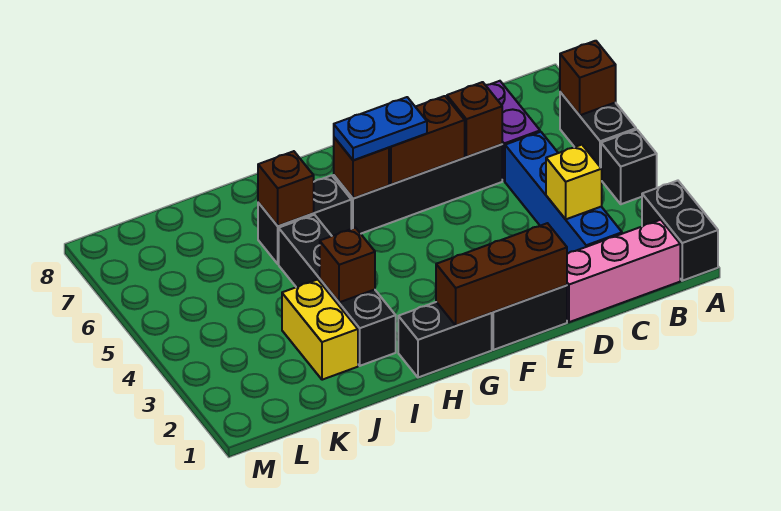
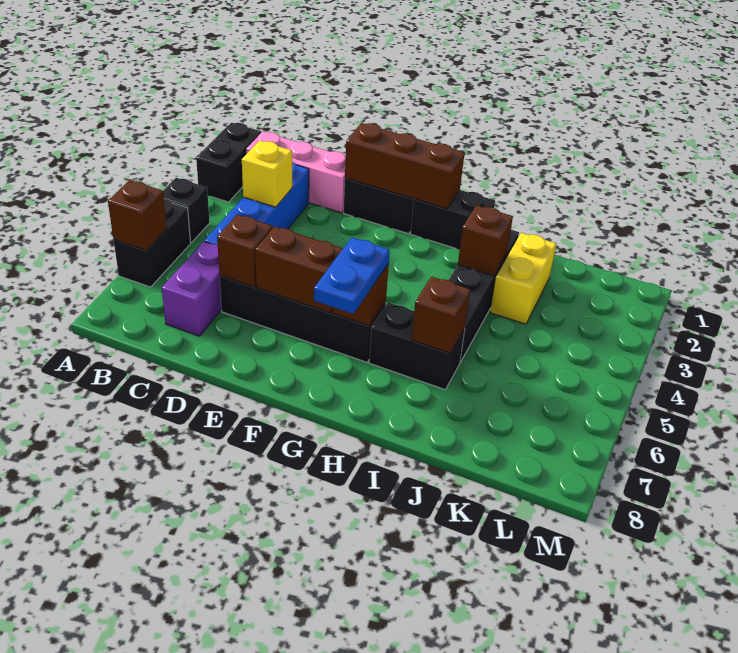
blue plate F6:G6 level 3 -> blue plate G6:G7 level 3

